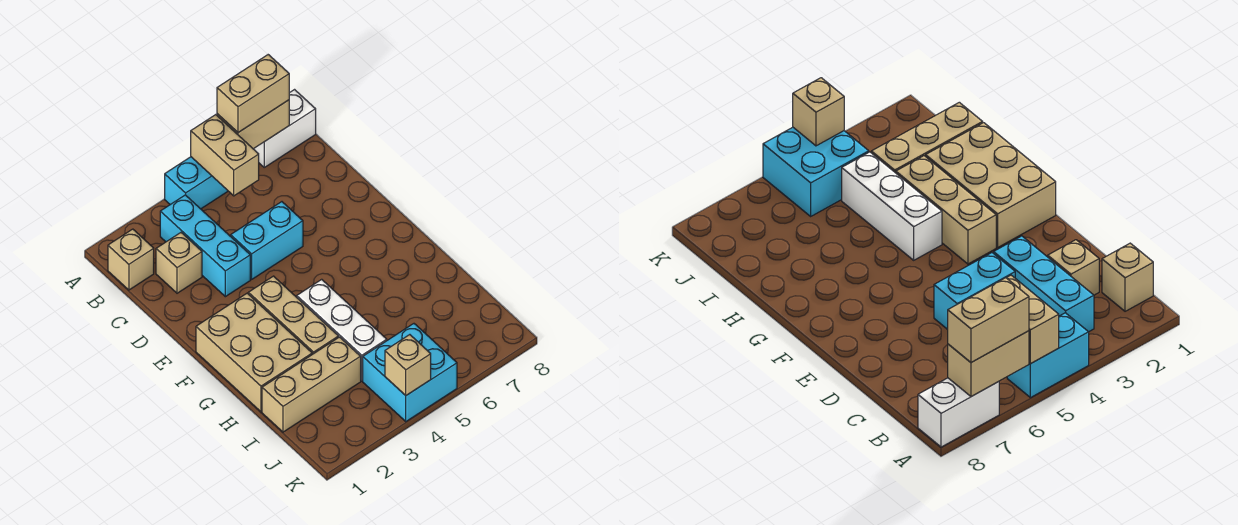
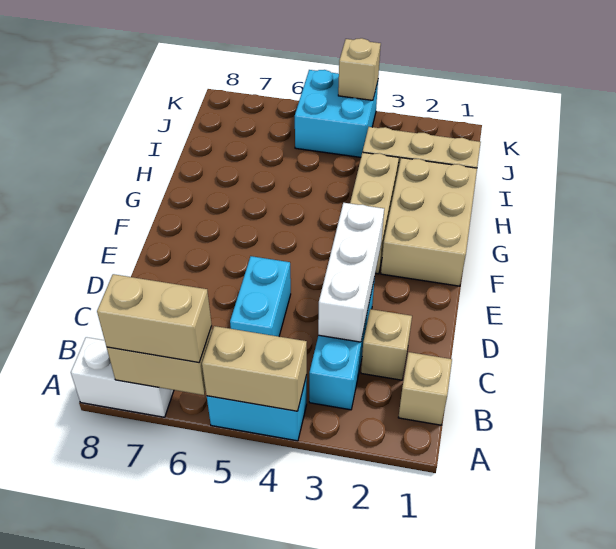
tan brick A5:B5 level 2 -> tan brick A4:A5 level 2
cyan brick D4:D5 level 1 -> cyan brick C5:D5 level 1
white brick G4:I4 level 1 -> white brick C3:E3 level 2

